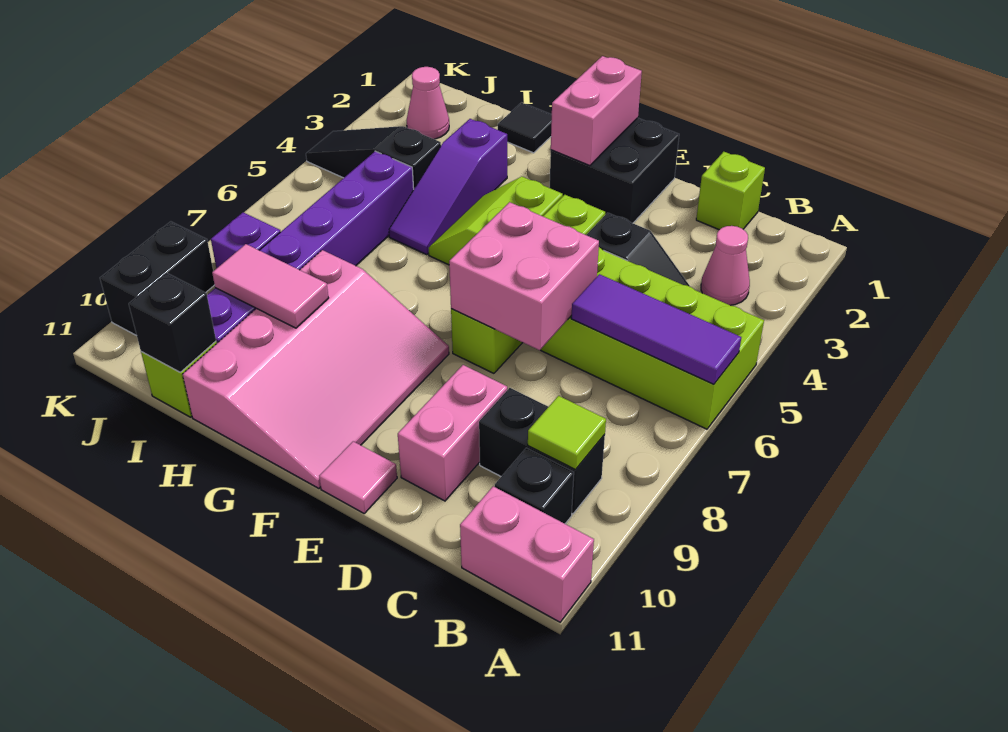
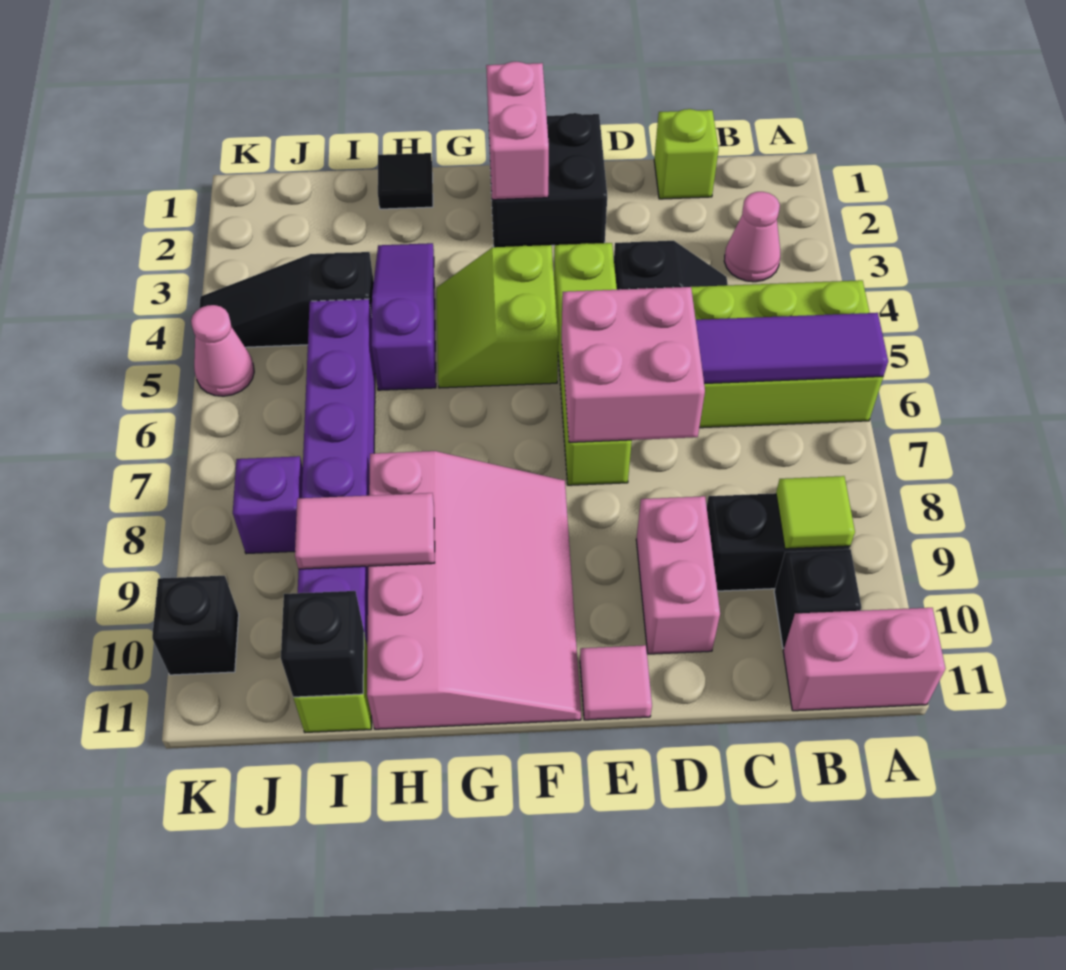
purple slope H3:H5 level 1 top 3 -> purple slope H3:H5 level 1 top 5
pink cone J2 level 1 -> pink cone K5 level 1
black brick K9:K10 level 1 -> black brick K10 level 1

